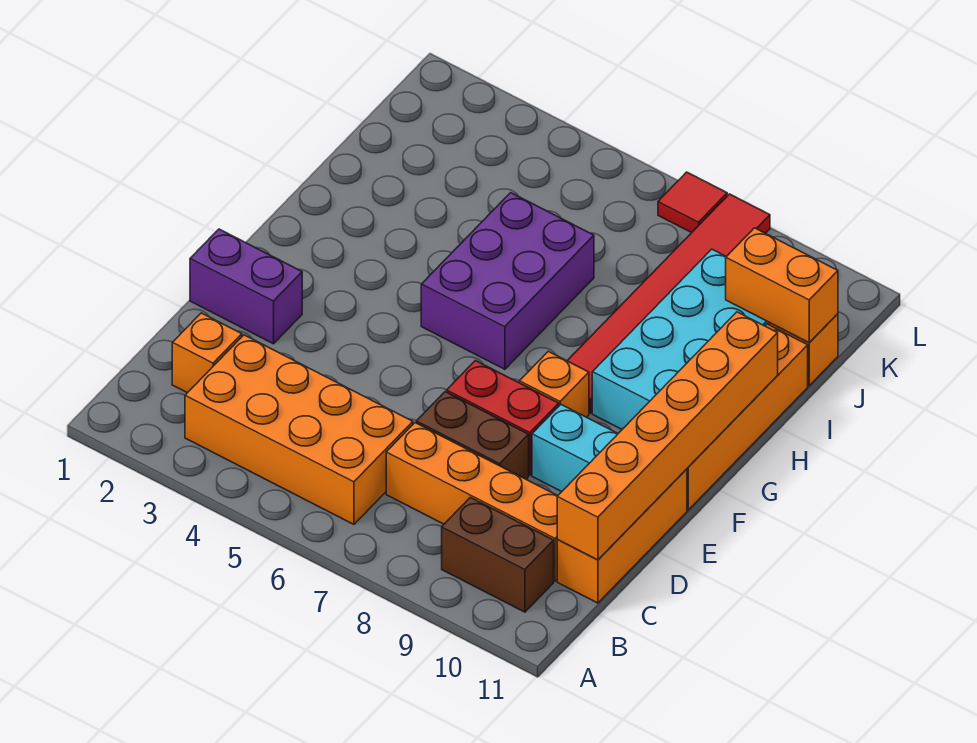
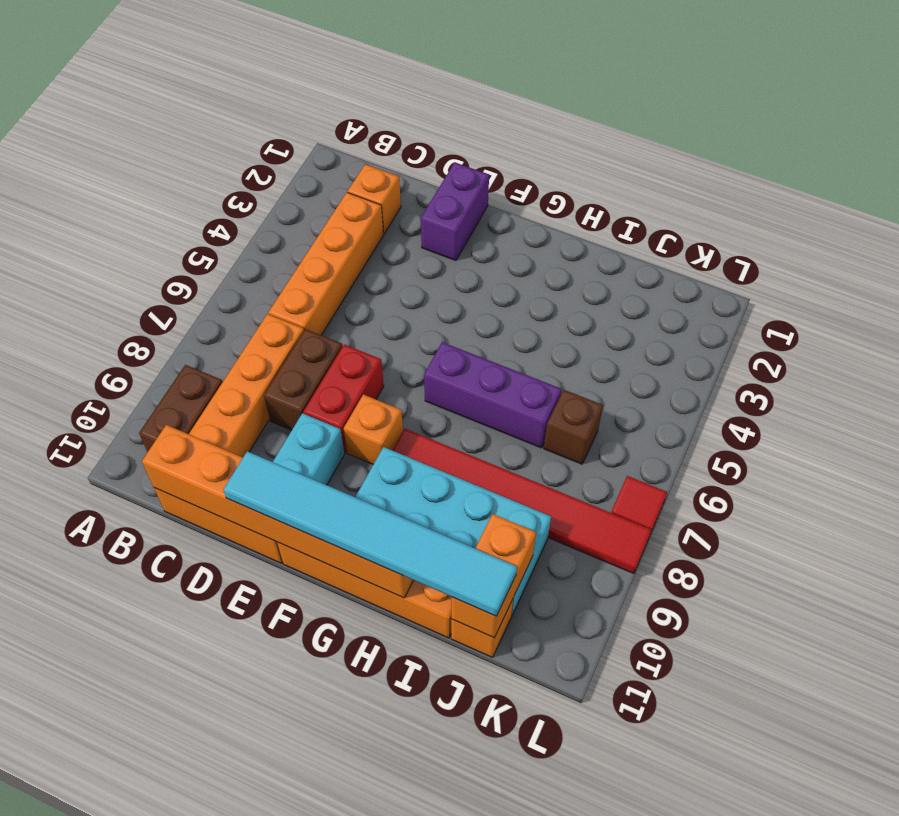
orange brick B3:C6 level 1 -> orange brick C3:C6 level 1
none -> cyan tile E11:J11 level 3
purple brick G5:I6 level 1 -> purple brick G6:I6 level 1
none -> brown brick J6 level 1

